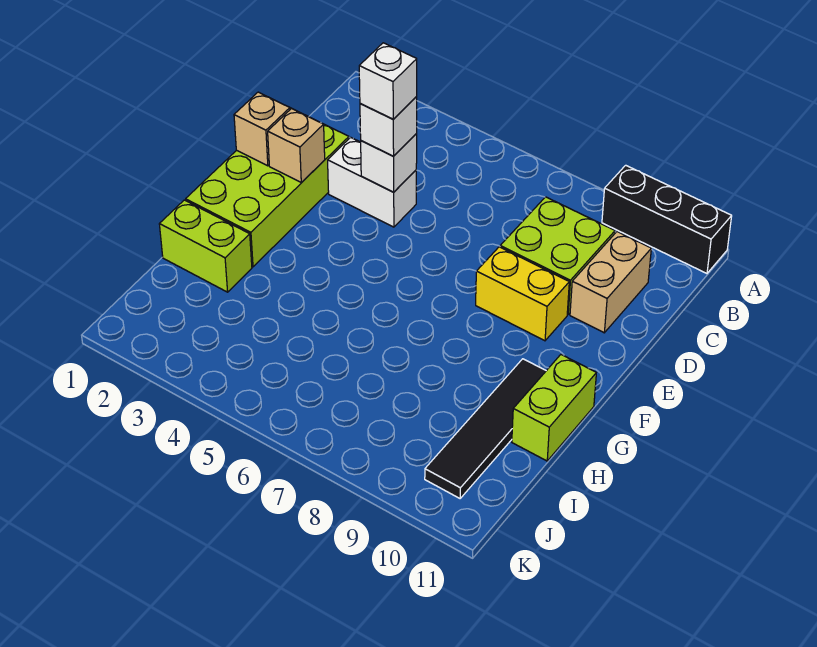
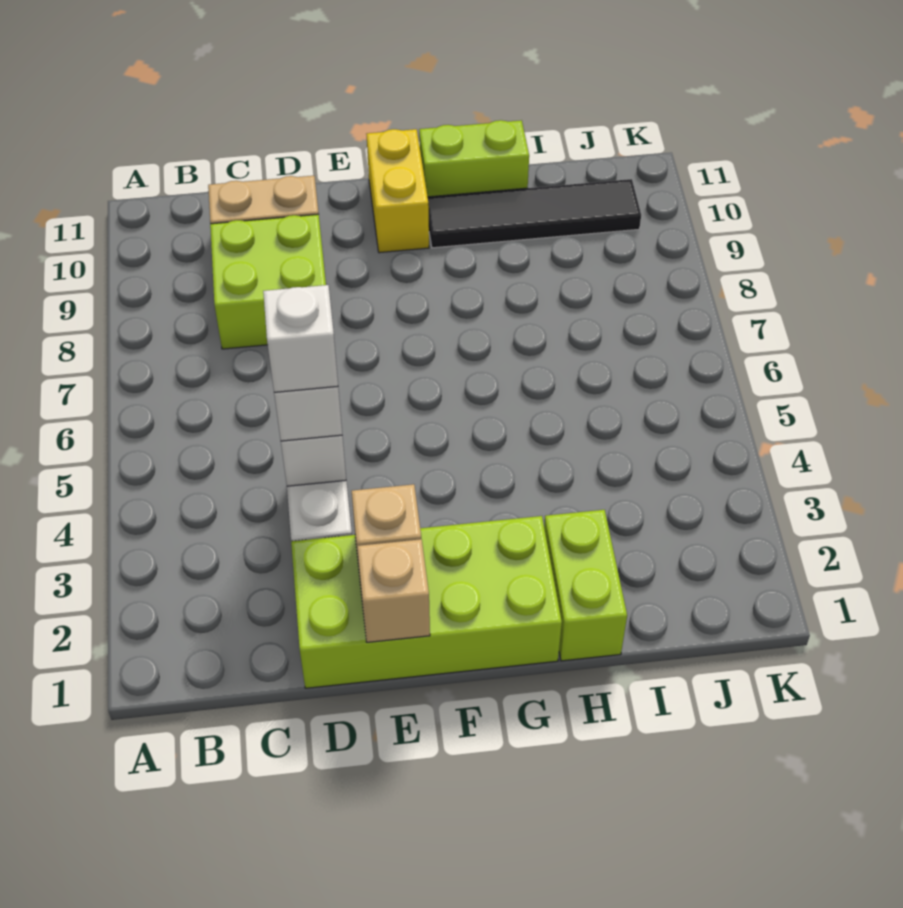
black brick A9:A11 level 1 -> none
yellow brick E8:E9 level 1 -> yellow brick F10:F11 level 1

